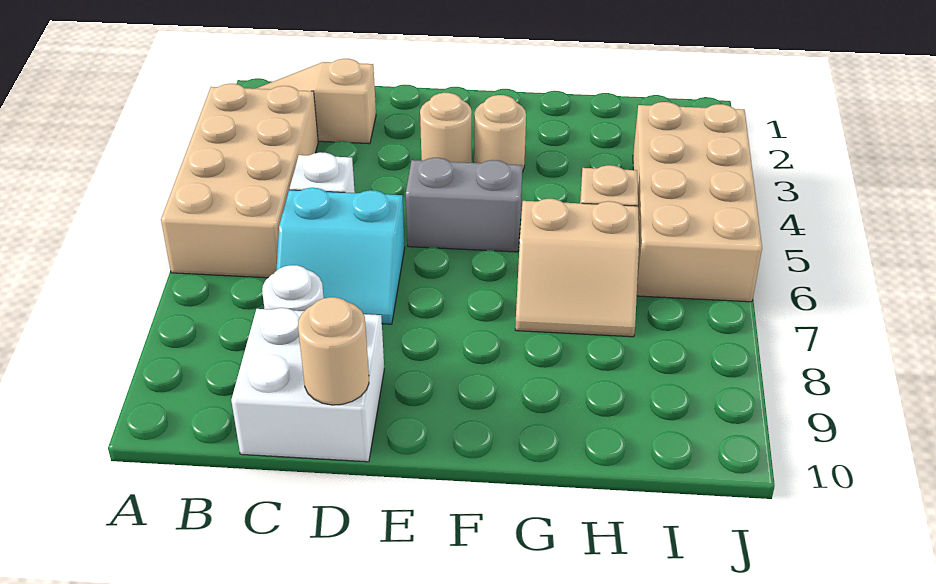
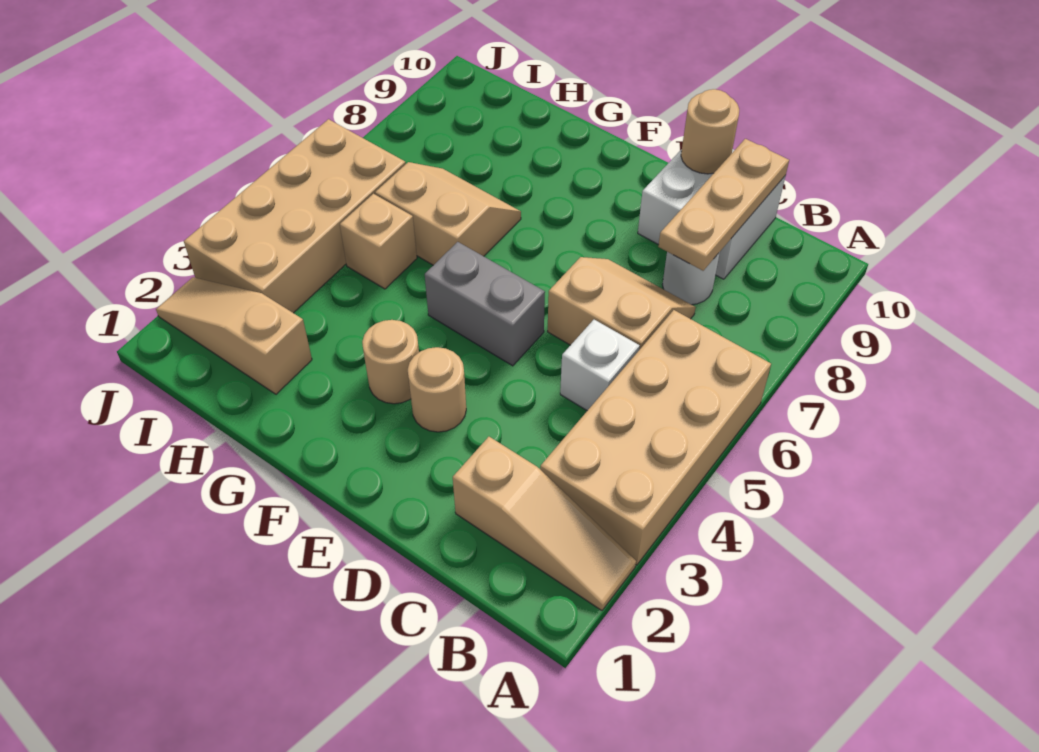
cyan slope C6:D7 level 1 top 6 -> tan slope C6:D7 level 1 top 6
none -> tan plate C8:C10 level 2
none -> tan slope H2:J2 level 1 top H

